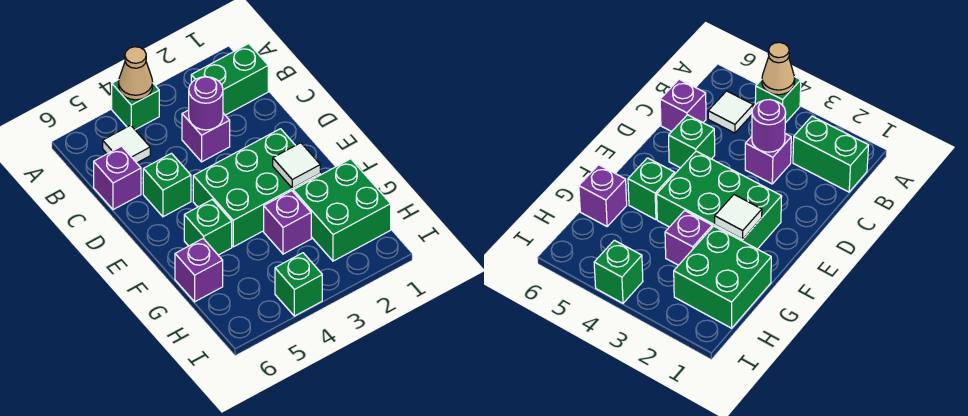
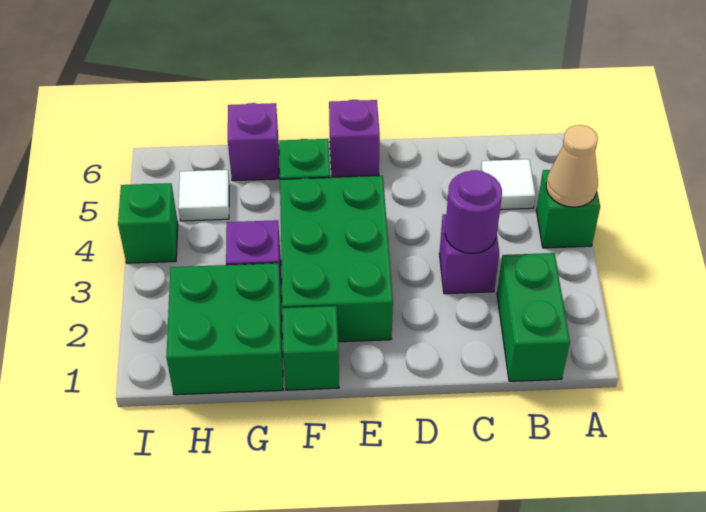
purple brick C6 level 1 -> purple brick E6 level 1
green brick D5 level 1 -> green brick F1 level 1
white tile F2 level 2 -> white tile H5 level 1

